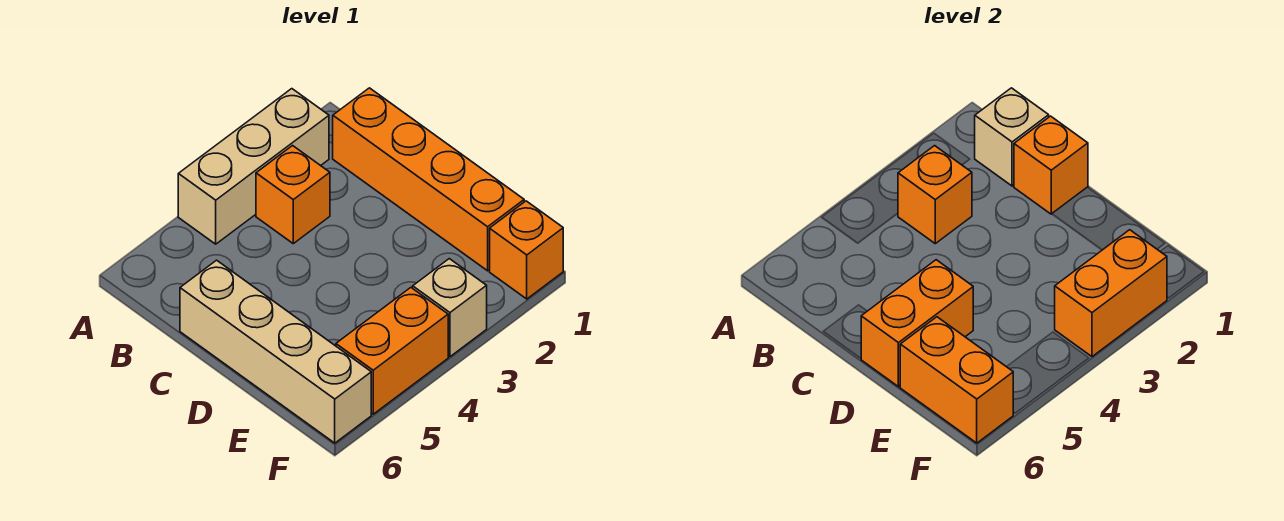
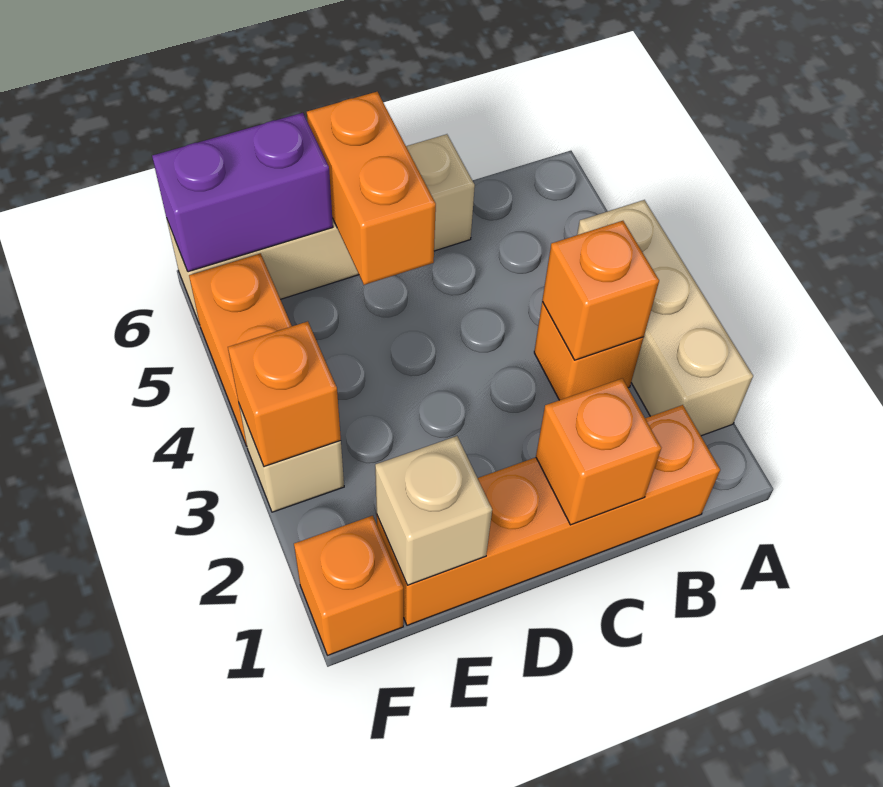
tan brick B1 level 2 -> tan brick E1 level 2
orange brick E6:F6 level 2 -> purple brick E6:F6 level 2
orange brick F2:F3 level 2 -> orange brick F3 level 2

